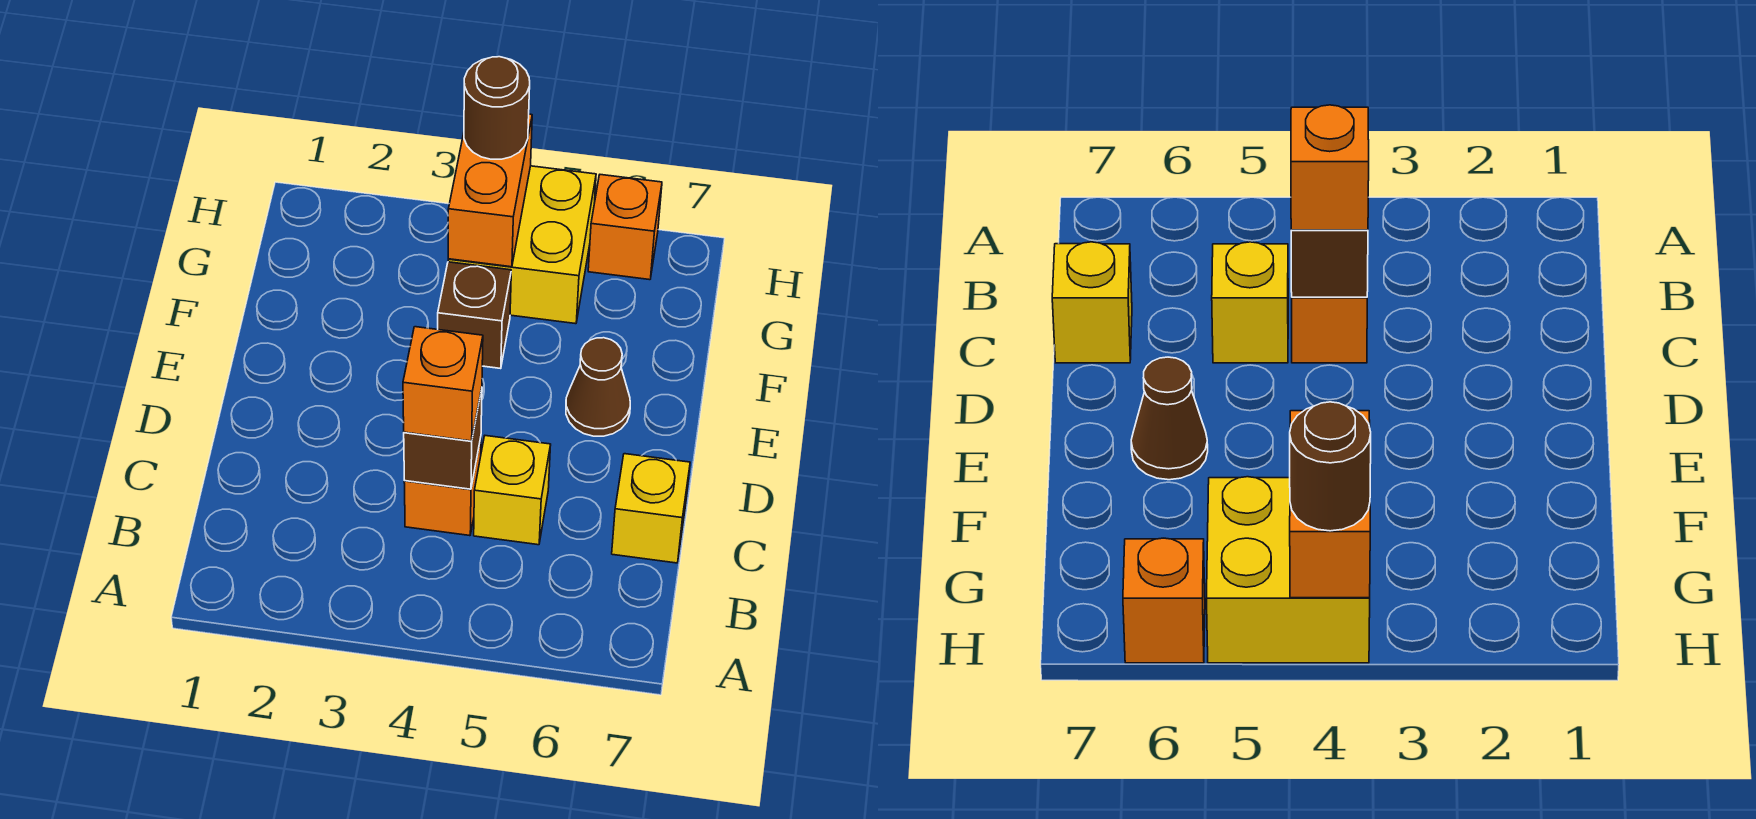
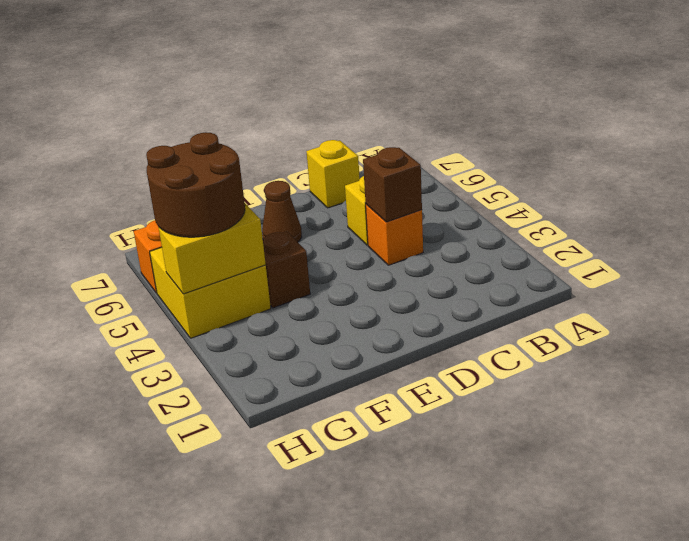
orange brick C4 level 3 -> none
orange brick G4:H4 level 2 -> yellow brick G4:H4 level 2
brown round brick H4 level 3 -> brown round brick G4:H5 level 3

